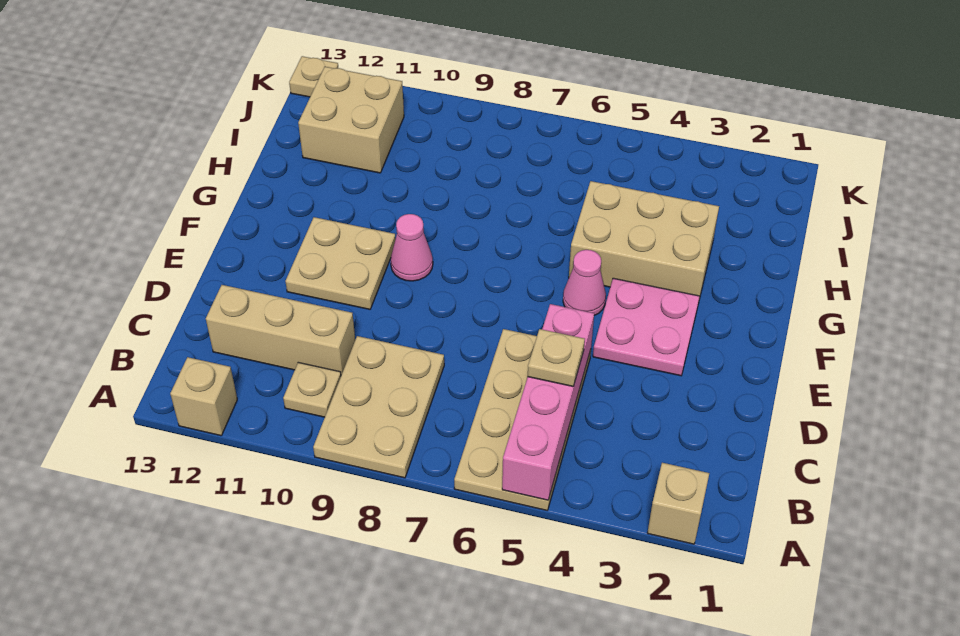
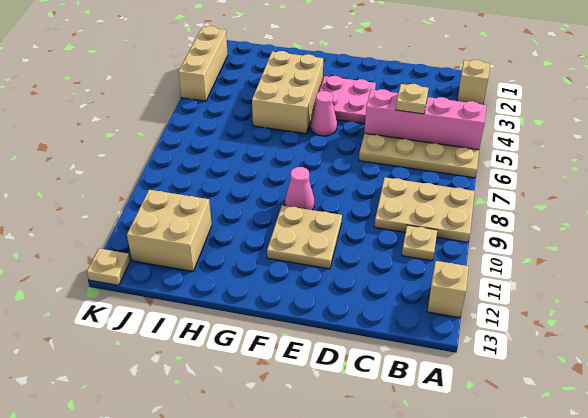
tan brick C10:C12 level 1 -> tan brick K2:K4 level 1

